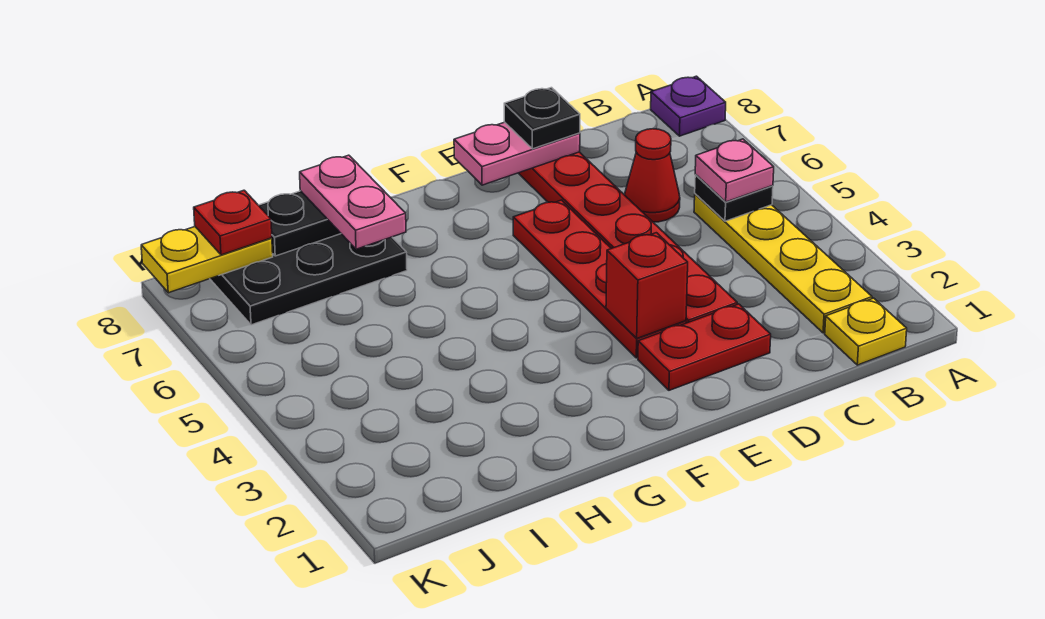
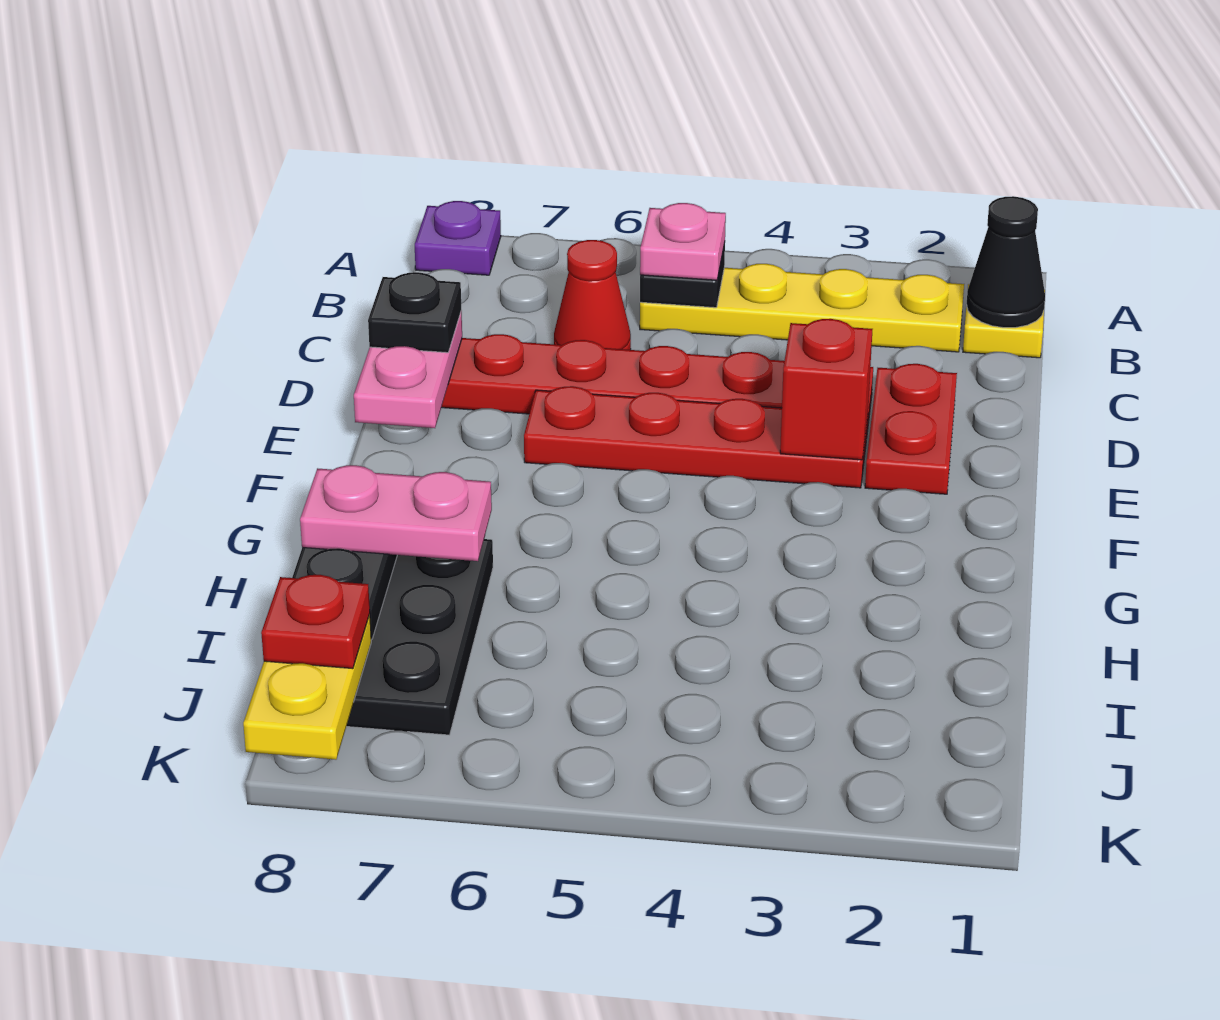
none -> black cone B1 level 2

